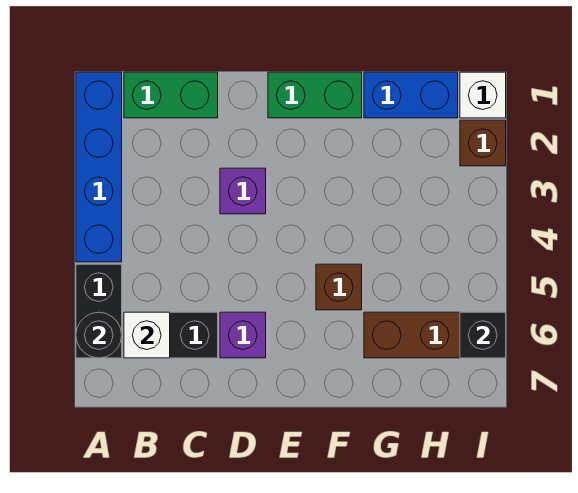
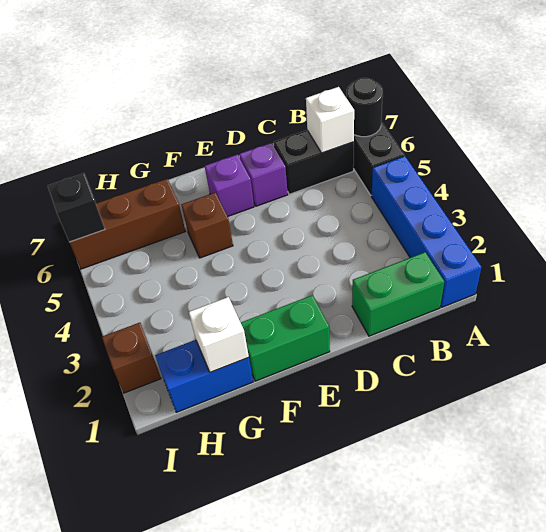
purple brick D3 level 1 -> purple brick E6 level 1
white brick I1 level 1 -> white brick G1 level 2

